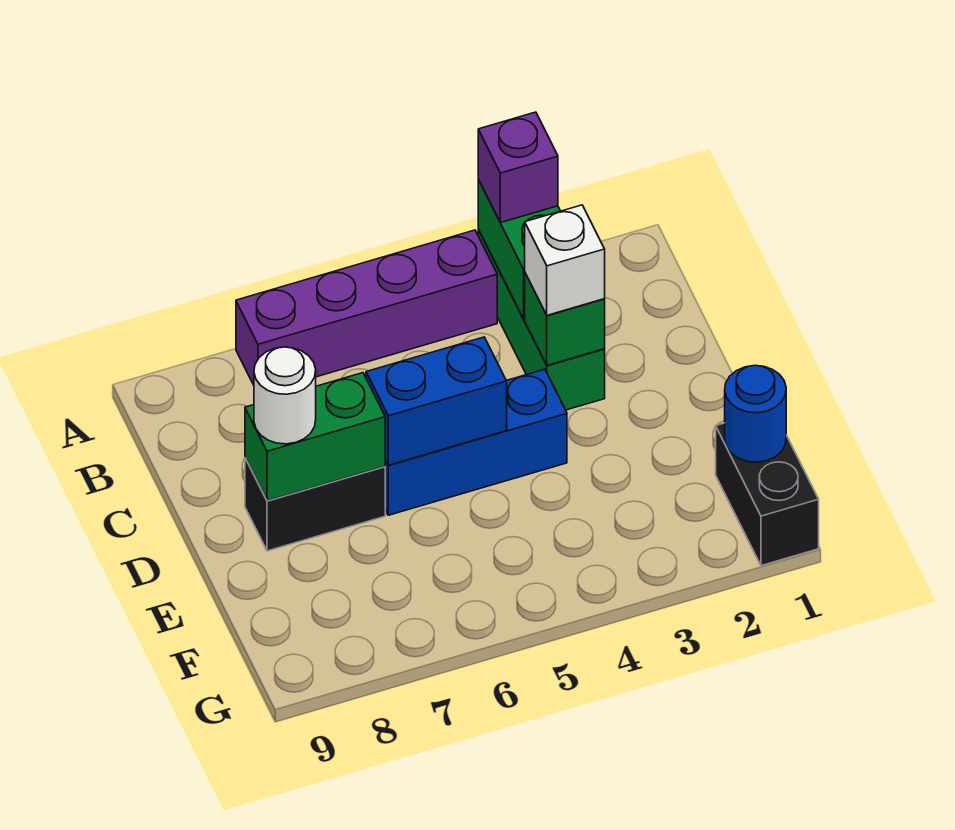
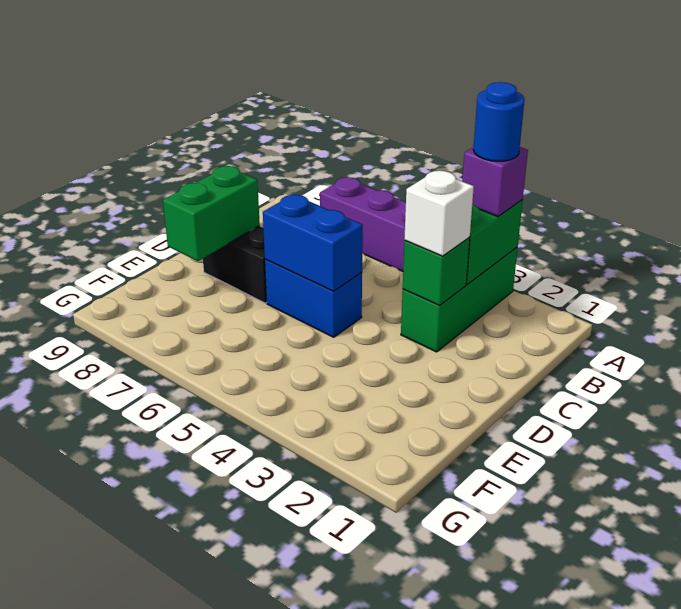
blue brick D4:D6 level 1 -> blue brick D5:D6 level 1
green brick D7:D8 level 2 -> green brick D8:E8 level 2
white round brick D8 level 3 -> none
black brick F1:G1 level 1 -> none
blue round brick F1 level 2 -> blue round brick A3 level 4

